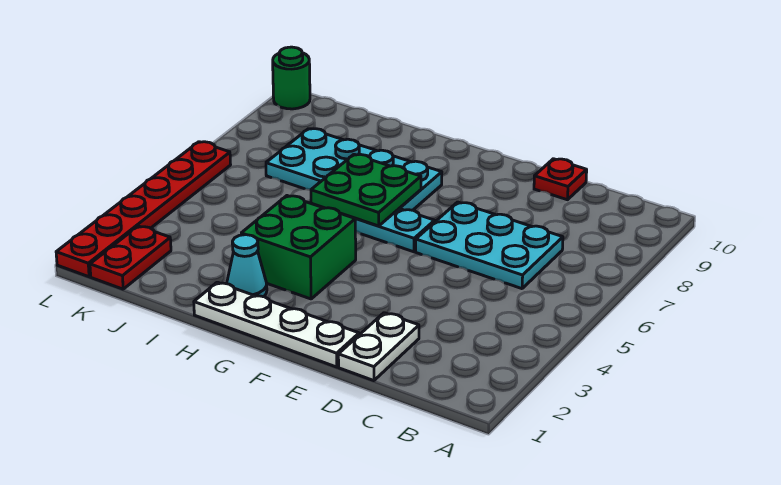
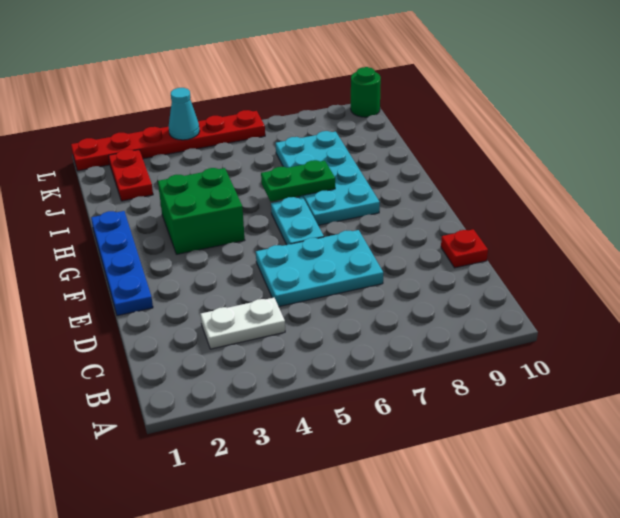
cyan plate C6:E7 level 1 -> cyan plate D5:E7 level 1
white plate D1:D2 level 1 -> white plate C3:C4 level 1
white plate E1:H1 level 1 -> blue plate E1:H1 level 1
green plate G6:H7 level 2 -> green plate H6:H7 level 2
cyan cone H2 level 1 -> cyan cone L4 level 2
red plate K1:K2 level 1 -> red plate J2:K2 level 1

